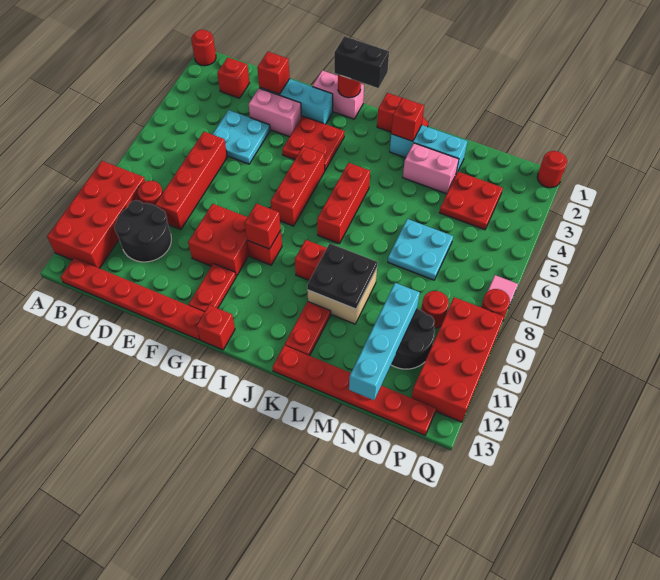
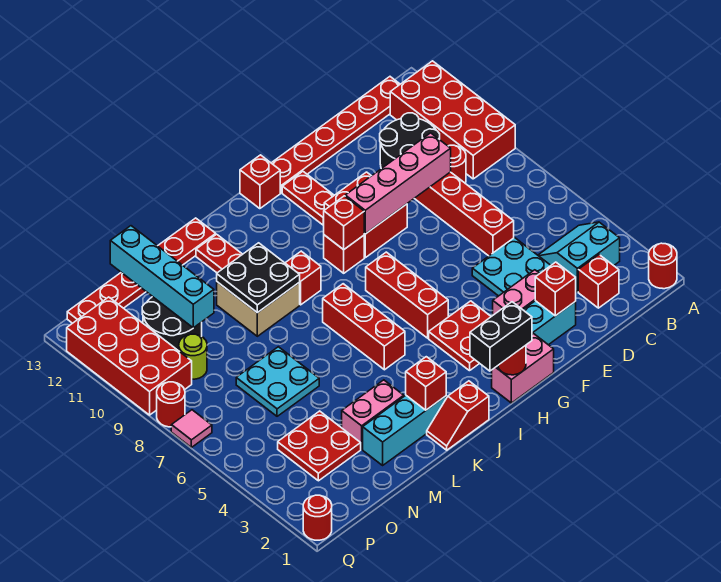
none -> cyan slope B3:C4 level 1 top 3
none -> pink brick D9:G9 level 2
red round brick O9 level 1 -> lime round brick O9 level 1

